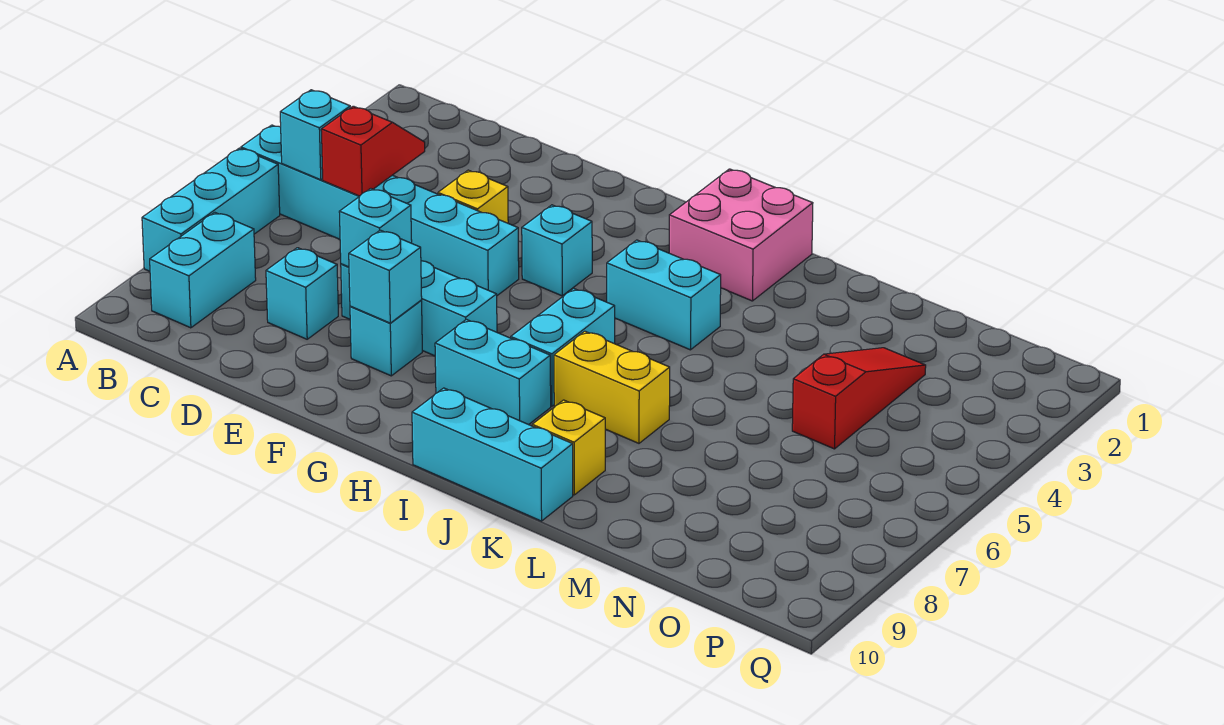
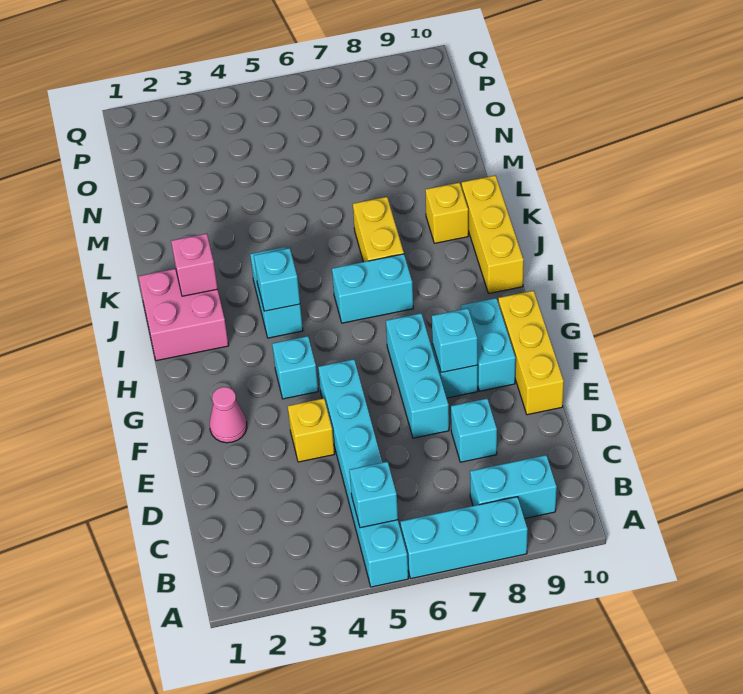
red slope C4:C5 level 2 top 5 -> none
cyan brick E7 level 2 -> cyan brick I4 level 2
none -> yellow brick E10:G10 level 1
none -> pink cone F2 level 1
cyan brick H8:I8 level 1 -> cyan brick F9:G9 level 1
cyan brick I10:K10 level 1 -> yellow brick I10:K10 level 1
none -> pink brick J2 level 2
red slope N3:N5 level 1 top 5 -> none

